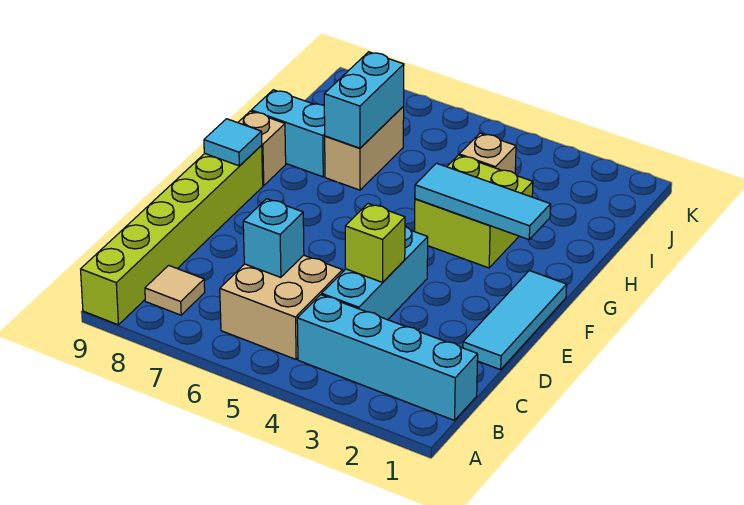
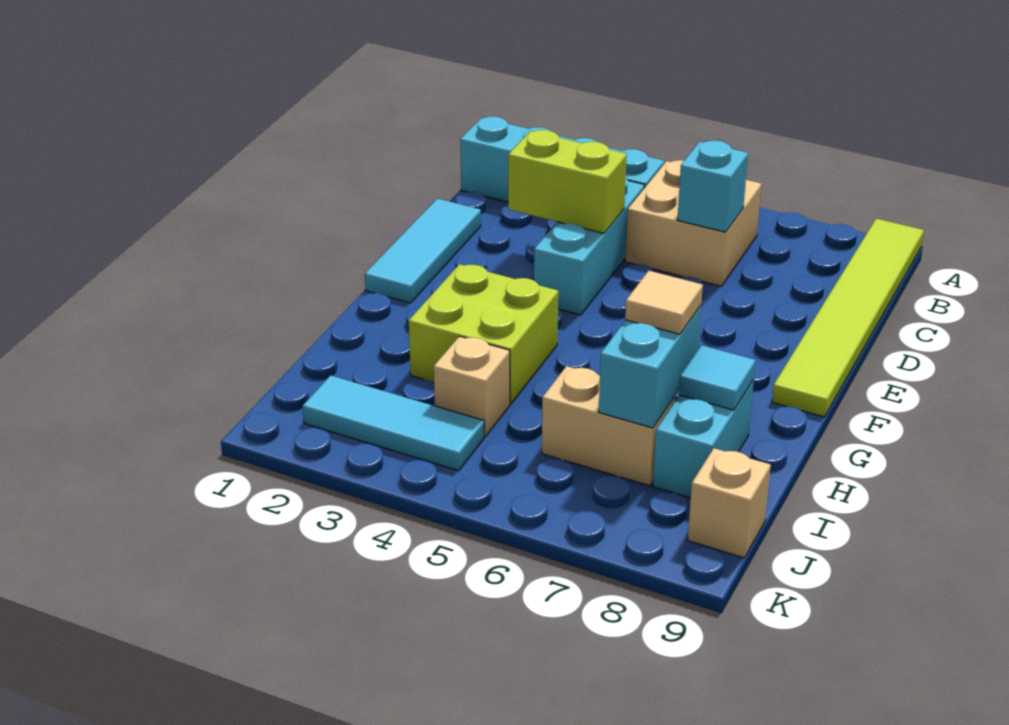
lime brick A9:F9 level 1 -> lime tile A9:F9 level 1
tan tile B8 level 1 -> tan tile H7 level 3
lime brick D4 level 2 -> lime brick D3:D4 level 2
cyan tile F9 level 2 -> cyan tile H8 level 2
cyan tile G2:G4 level 2 -> cyan tile J2:J4 level 1
tan brick G9 level 1 -> tan brick J9 level 1
tan brick H7:I7 level 1 -> tan brick I6:I7 level 1
cyan brick H8:H9 level 1 -> cyan brick H8:I8 level 1

